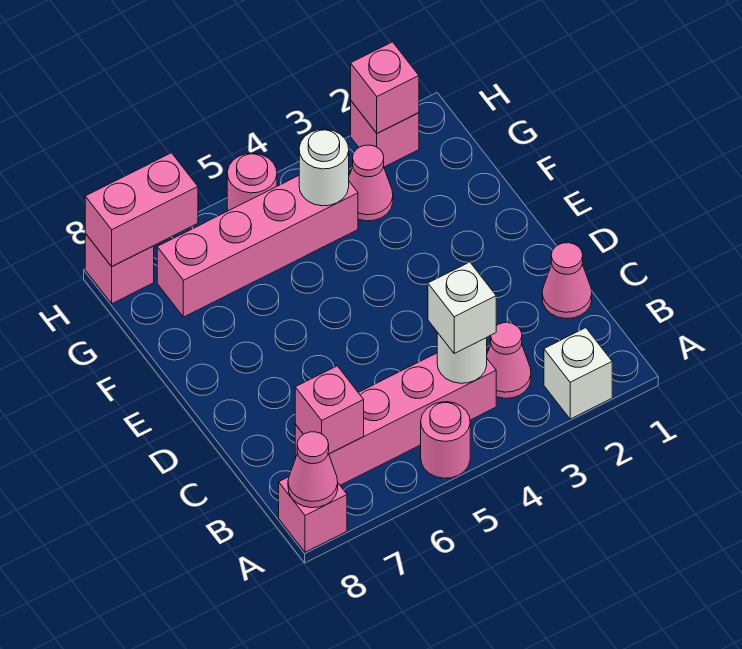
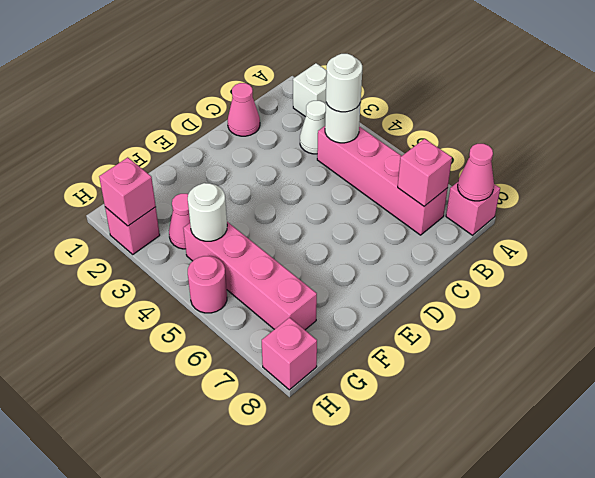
pink round brick A5 level 1 -> none
pink cone B3 level 1 -> white cone B3 level 1
white brick B4 level 3 -> white round brick B4 level 3
pink brick H7:H8 level 2 -> none

